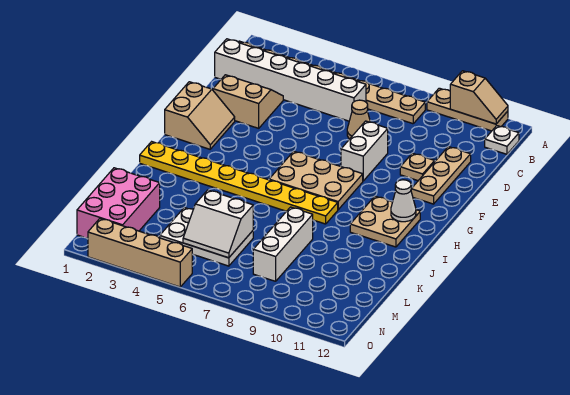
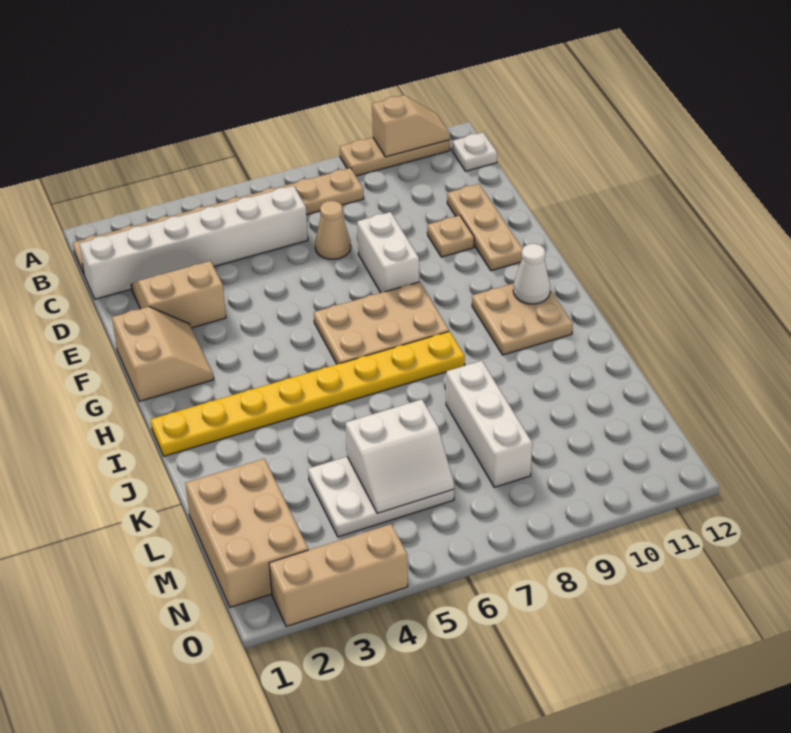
pink brick L1:N2 level 1 -> tan brick L1:N2 level 1
tan brick O2:O5 level 1 -> tan brick O2:O4 level 1

